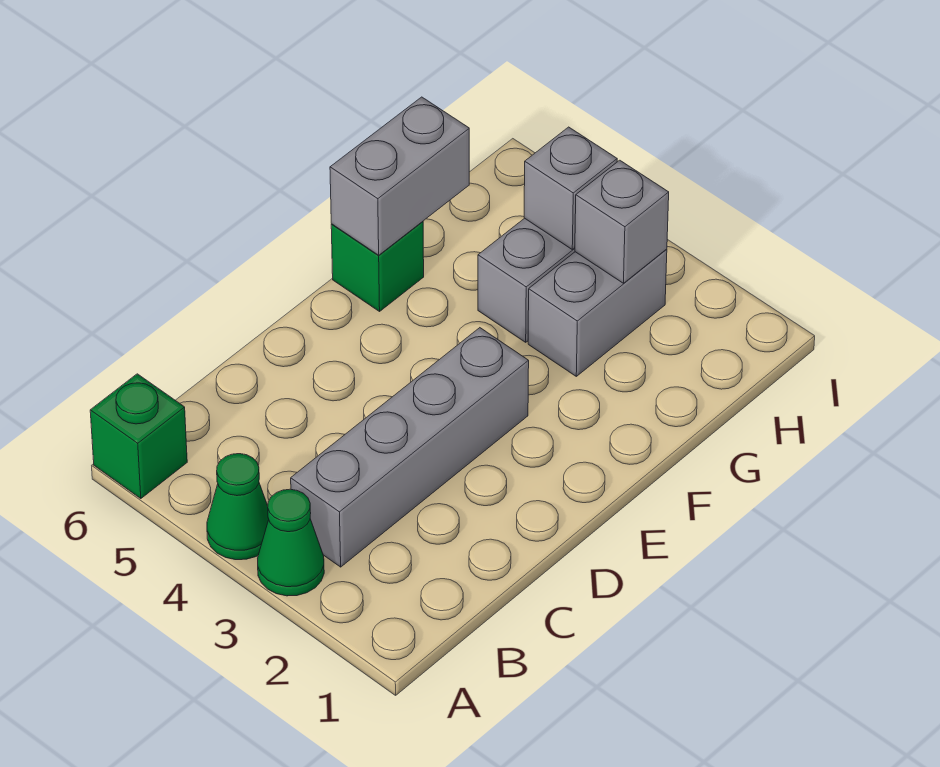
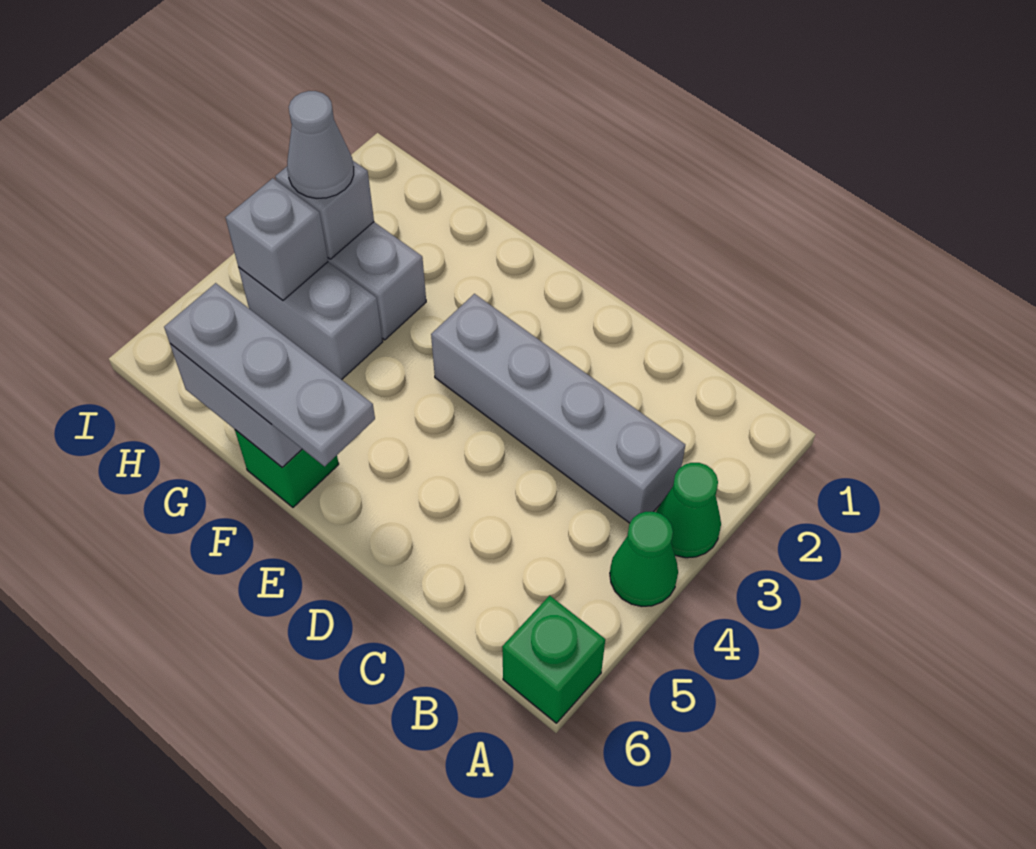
none -> grey plate E6:G6 level 3
none -> grey cone H3 level 3

